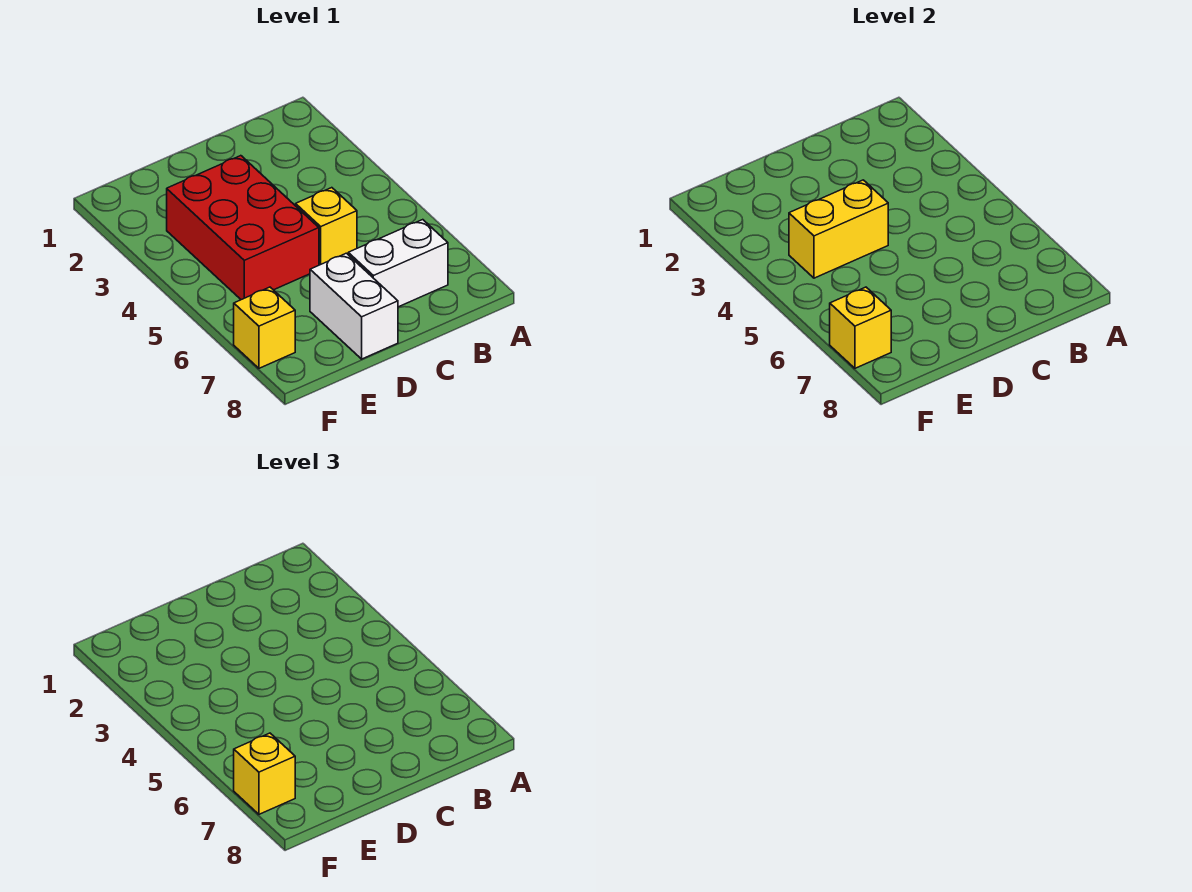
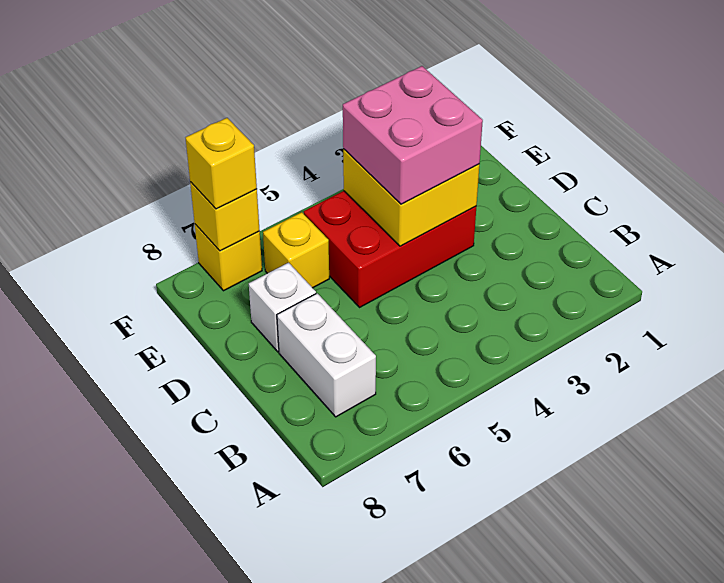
yellow brick C5 level 1 -> yellow brick E6 level 1
none -> pink brick D3:E4 level 3
yellow brick D4:E4 level 2 -> yellow brick D3:E4 level 2
white brick D7:D8 level 1 -> white brick D7 level 1

